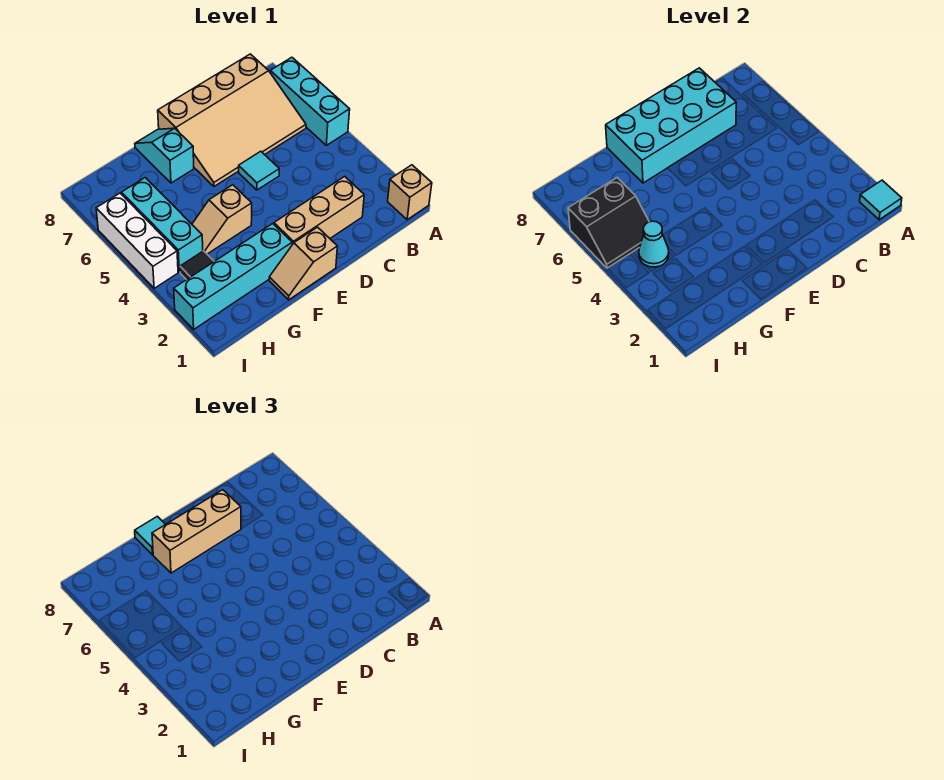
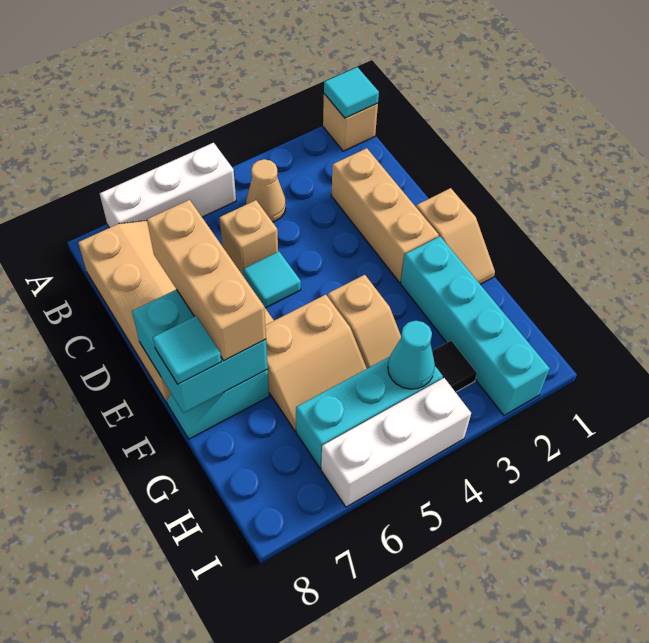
cyan brick A5:A7 level 1 -> white brick A5:A7 level 1
none -> tan cone B4 level 1
none -> tan brick C5 level 1
cyan brick C7:F8 level 2 -> cyan brick E7:F8 level 2
none -> tan slope F5:G6 level 1 top F
black slope H5:I6 level 2 top 6 -> none

